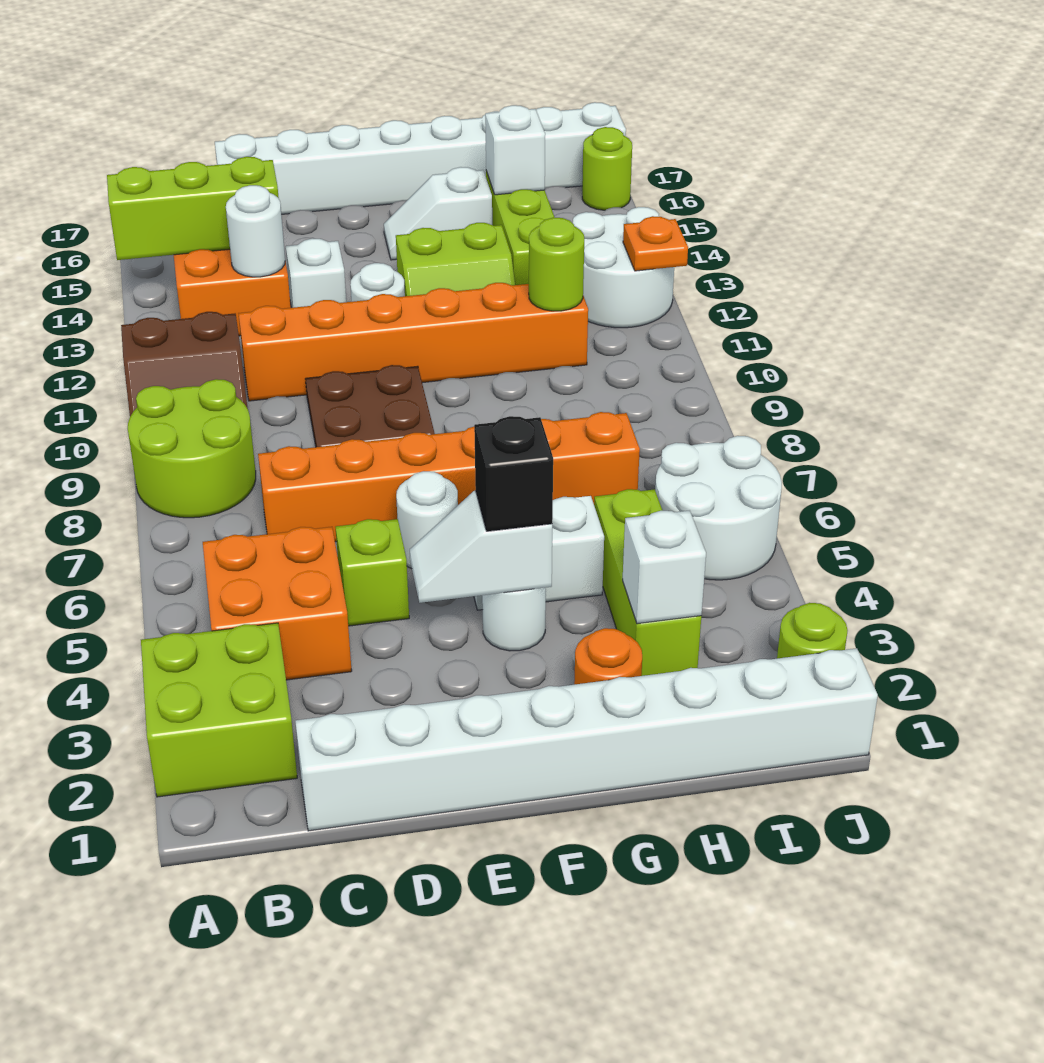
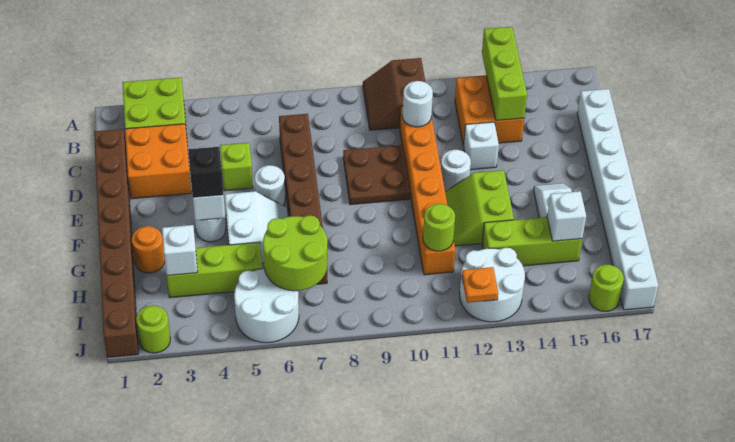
lime round brick A8:B9 level 1 -> lime round brick H6:I7 level 2
orange brick B4:C5 level 1 -> orange brick C2:D3 level 1
white brick C1:J1 level 1 -> brown brick C1:J1 level 1
orange brick C7:H7 level 1 -> brown brick C7:H7 level 1
white round brick C13 level 2 -> white round brick C11 level 2

